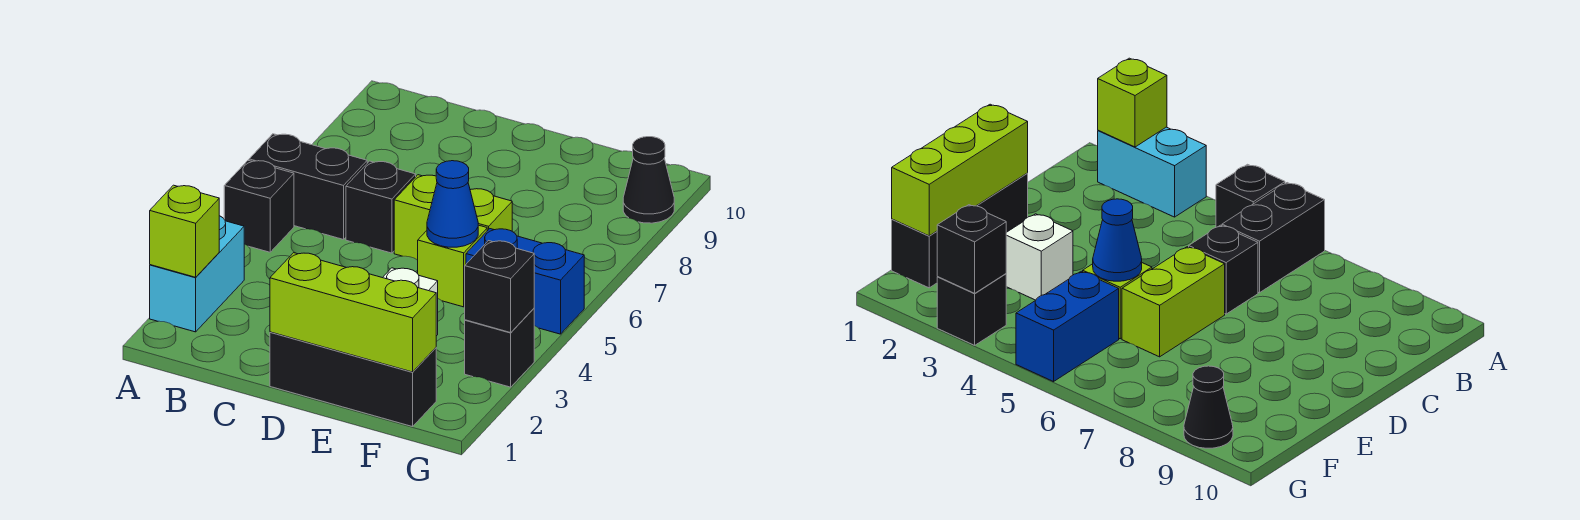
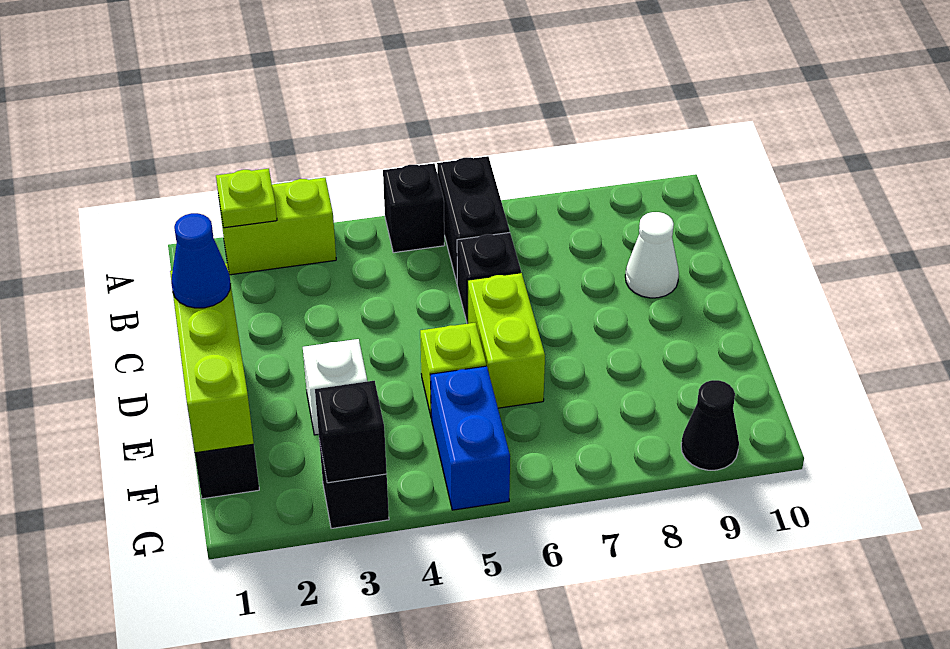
cyan brick A2:A3 level 1 -> lime brick A2:A3 level 1
lime brick A2 level 2 -> lime plate A2 level 2
none -> white cone C9 level 1
blue cone E5 level 2 -> blue cone D1 level 3

